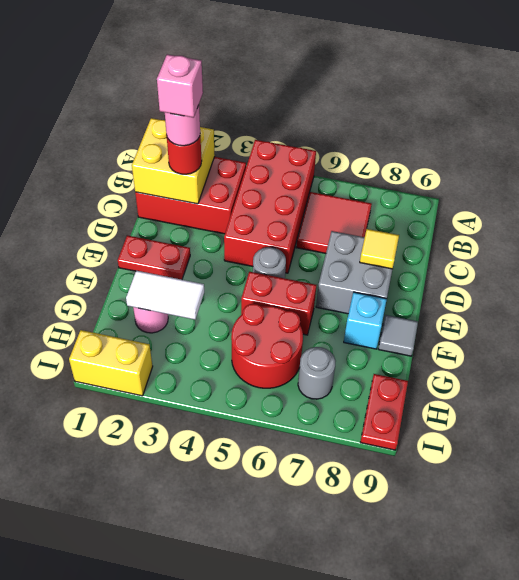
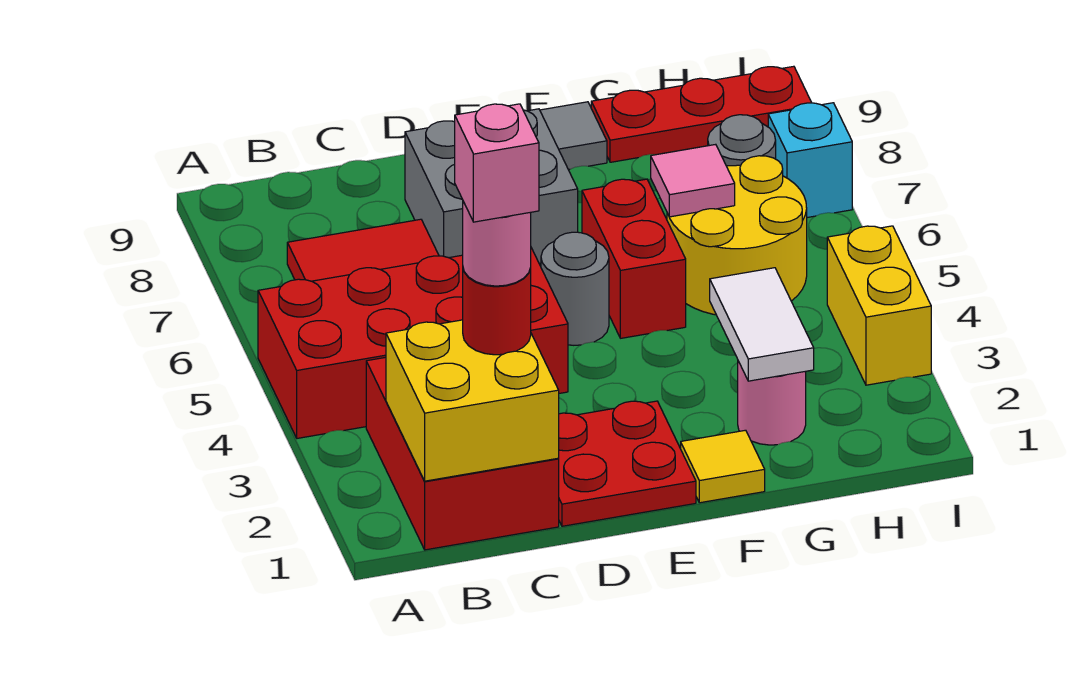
yellow tile D8 level 2 -> yellow tile F1 level 1
red plate E1:E2 level 1 -> red plate D1:E2 level 1
cyan brick F8 level 1 -> cyan brick I7 level 1
red round brick G5:H6 level 1 -> yellow round brick G5:H6 level 1
none -> pink tile G6 level 2
red plate H9:I9 level 1 -> red plate G9:I9 level 1
yellow brick I1:I2 level 1 -> yellow brick I3:I4 level 1

